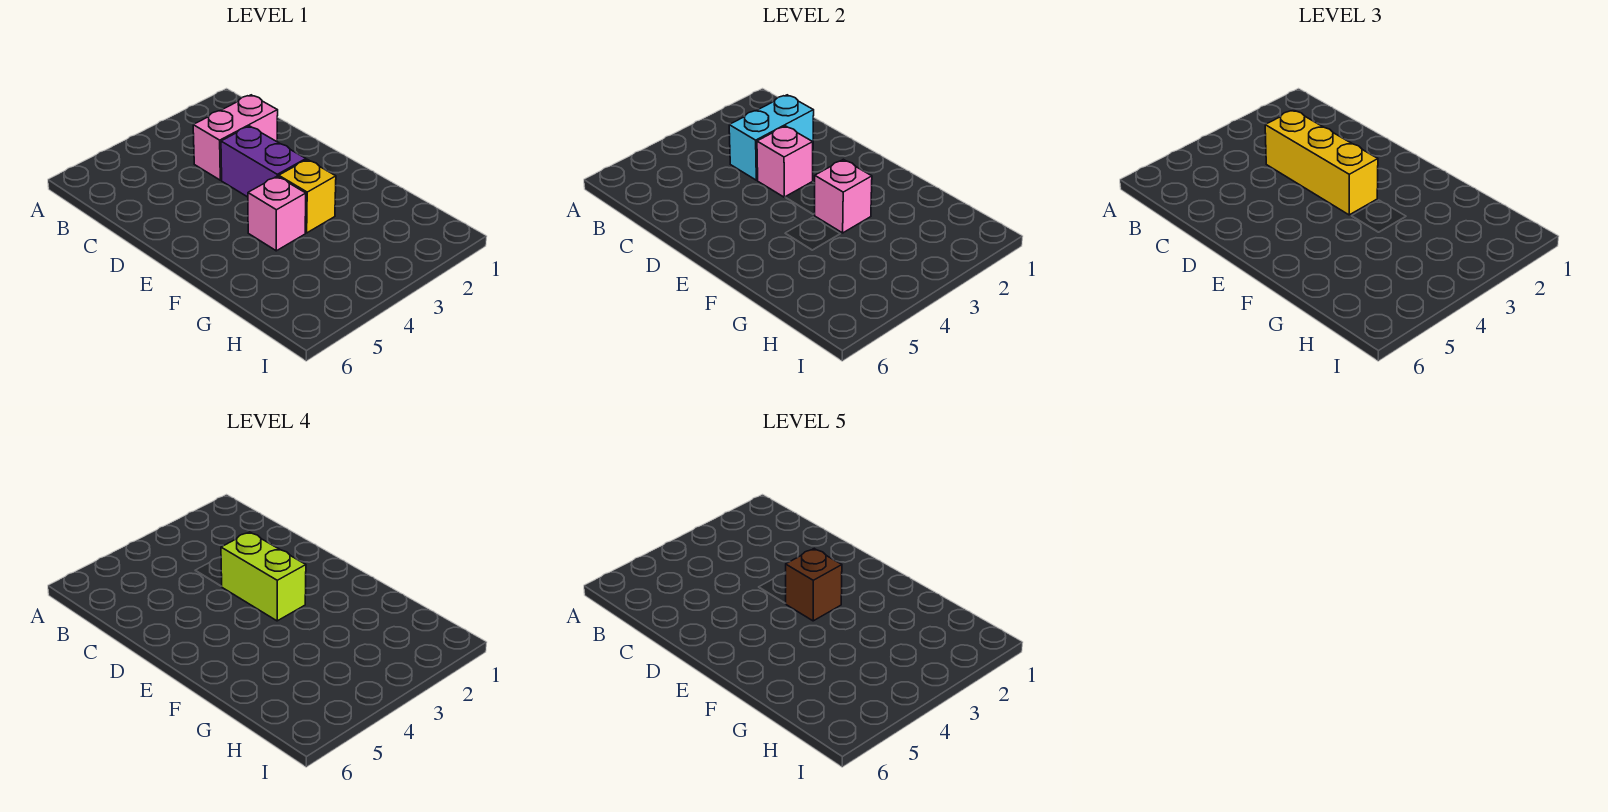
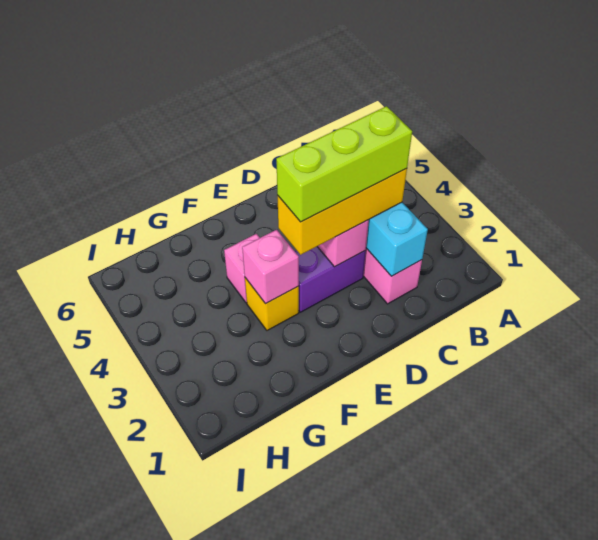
lime brick D3:E3 level 4 -> lime brick C3:E3 level 4
brown brick E3 level 5 -> none

